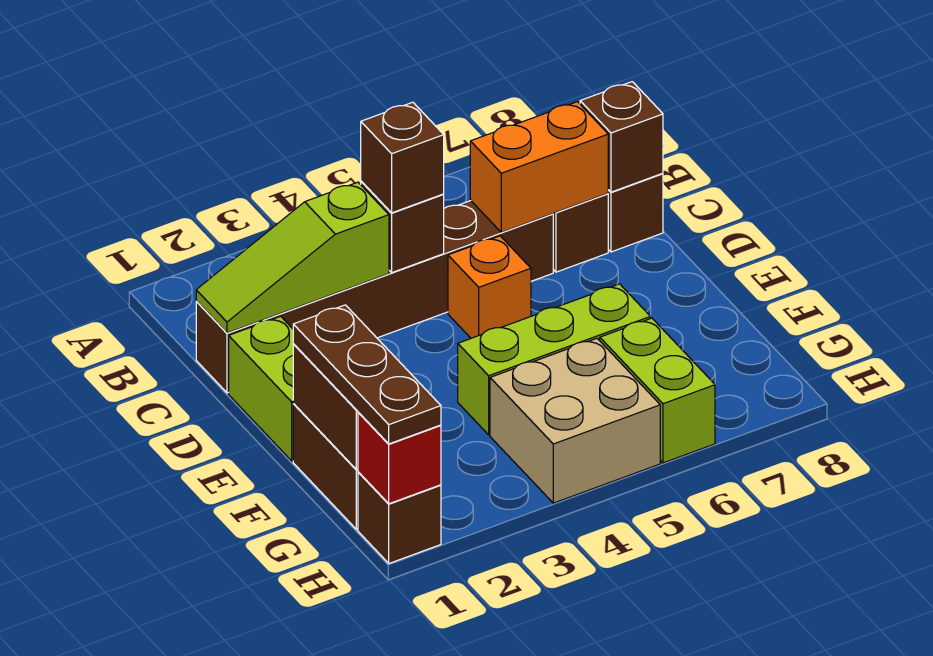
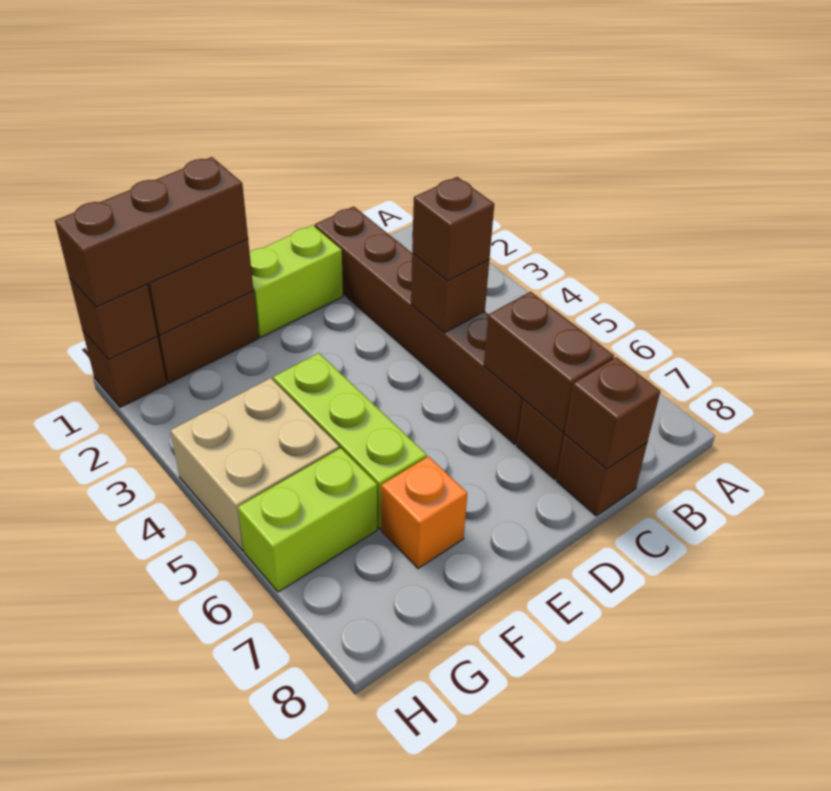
lime slope C1:C3 level 2 top 3 -> none
orange brick C6:C7 level 2 -> brown brick C6:C7 level 2
orange brick D5 level 1 -> orange brick F7 level 1
brown plate F1:H1 level 3 -> brown brick F1:H1 level 3
red brick H1 level 2 -> brown brick H1 level 2

